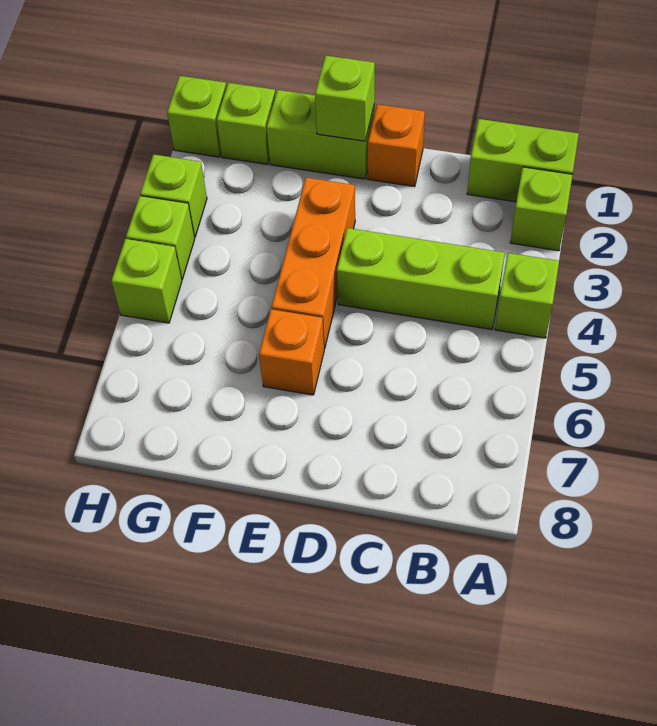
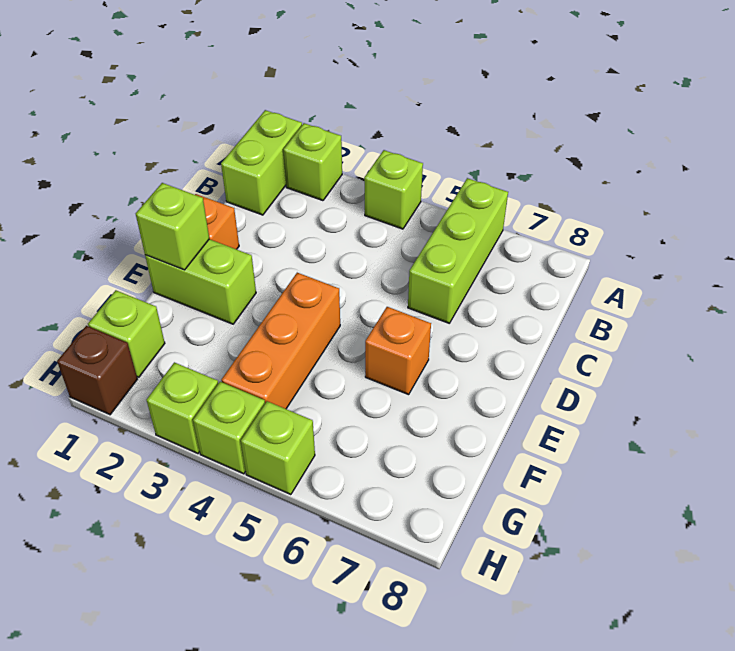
lime brick B4:D4 level 1 -> lime brick A6:C6 level 1
lime brick E1:F1 level 1 -> lime brick E1:E2 level 1
orange brick E3:E5 level 1 -> orange brick E4:G4 level 1
lime brick H1 level 1 -> brown brick H1 level 1

